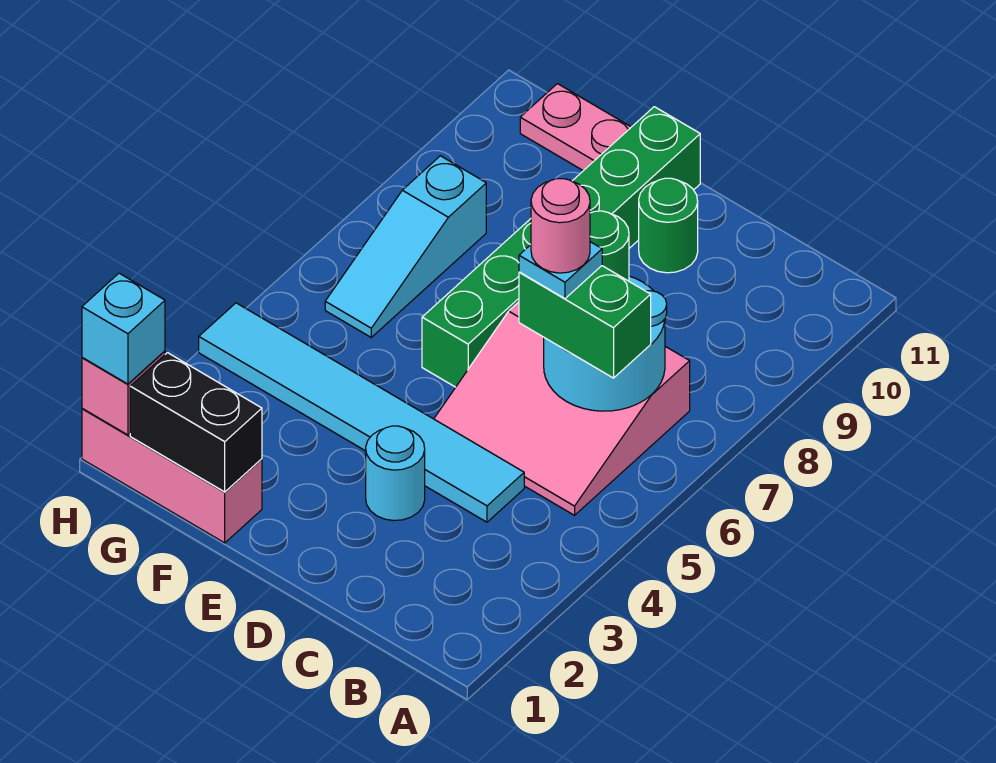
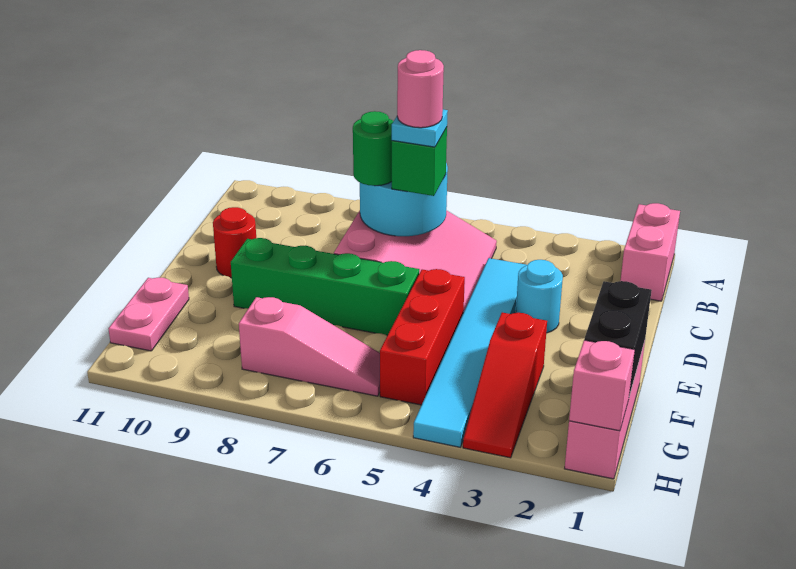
none -> pink brick A1:B1 level 1
green brick B6:C6 level 3 -> green brick C6 level 3
green round brick D10 level 1 -> red round brick D10 level 1
none -> red brick E5:G5 level 1
green brick E6:E11 level 1 -> green brick E6:E9 level 1
none -> red slope F3:H3 level 1 top F
cyan slope G6:G8 level 1 top 8 -> pink slope G6:G8 level 1 top 8
cyan brick H1 level 3 -> none

